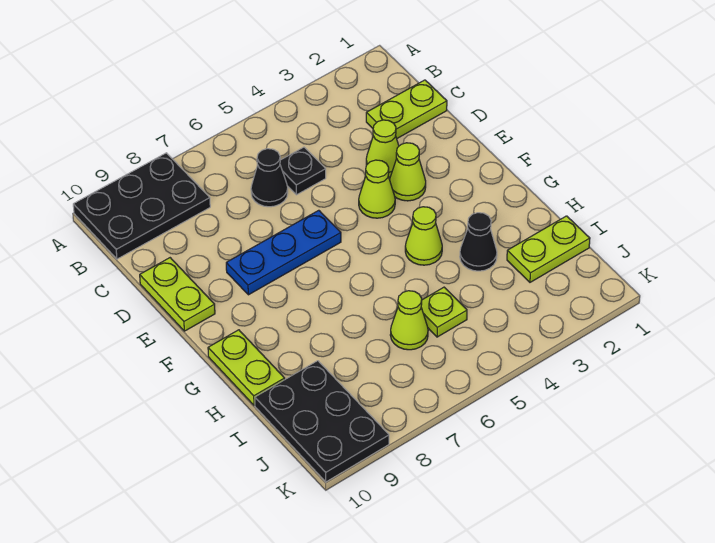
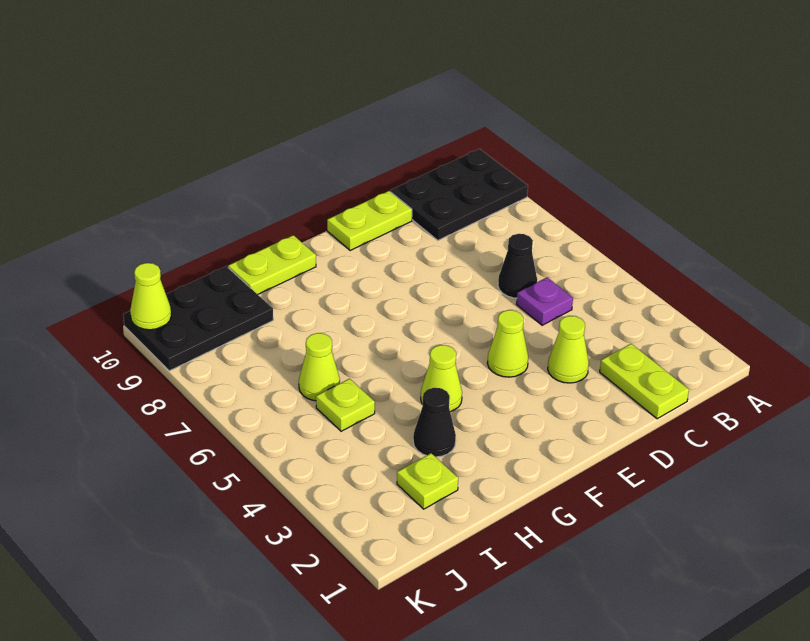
black plate A8:B10 level 1 -> black plate A9:C10 level 1
black plate C5 level 1 -> purple plate C5 level 1
lime cone E3 level 1 -> lime cone K10 level 2
blue plate E6:E8 level 1 -> none
lime plate I1:I2 level 1 -> lime plate I2 level 1

